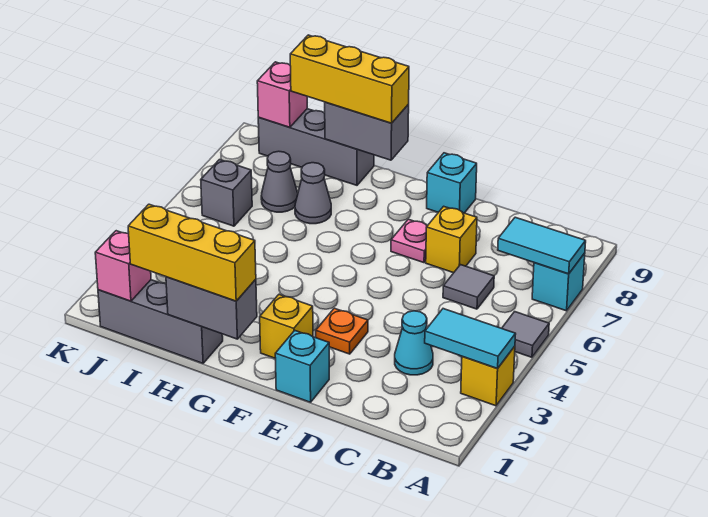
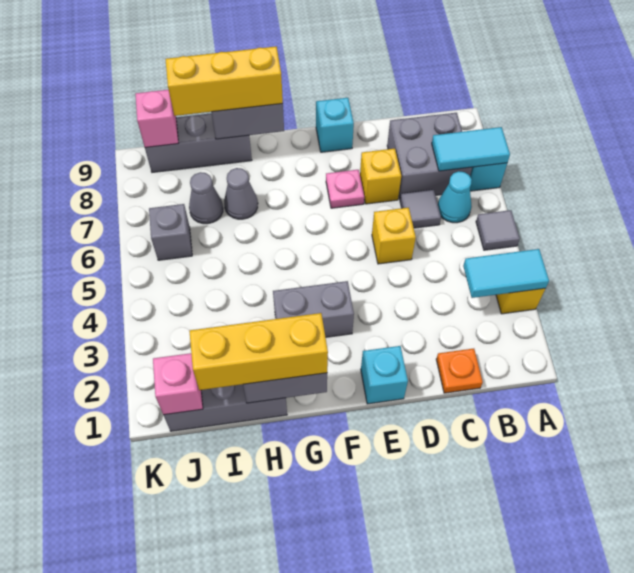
none -> grey brick B7:C8 level 1
cyan cone C3 level 1 -> cyan cone B6 level 1
orange plate E3 level 1 -> orange plate C1 level 1
yellow brick F2 level 1 -> yellow brick D5 level 1
none -> grey brick F3:G3 level 1

